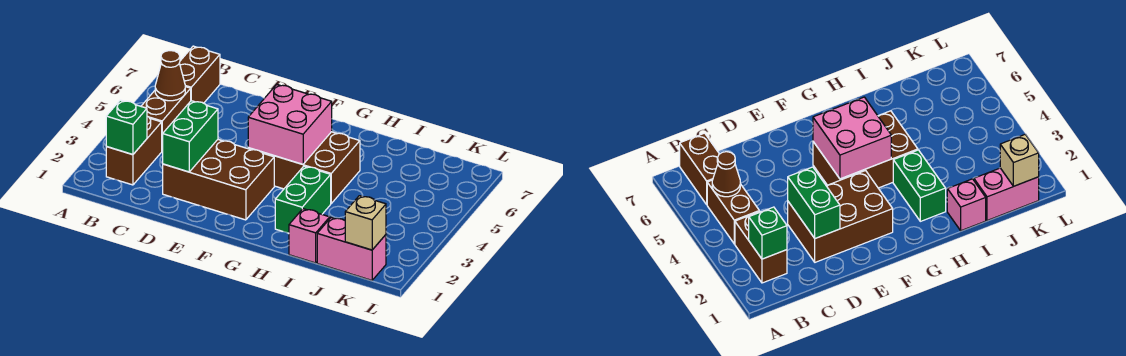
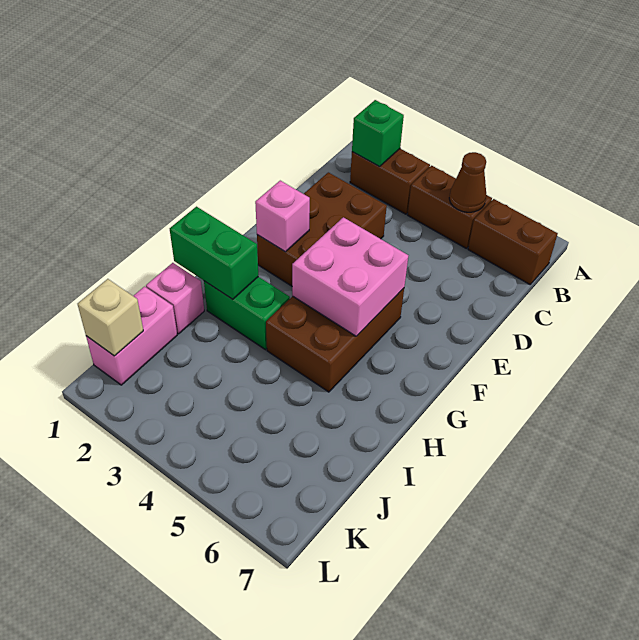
green brick D2:D3 level 2 -> green brick H1:H2 level 2
none -> pink brick F2 level 2

